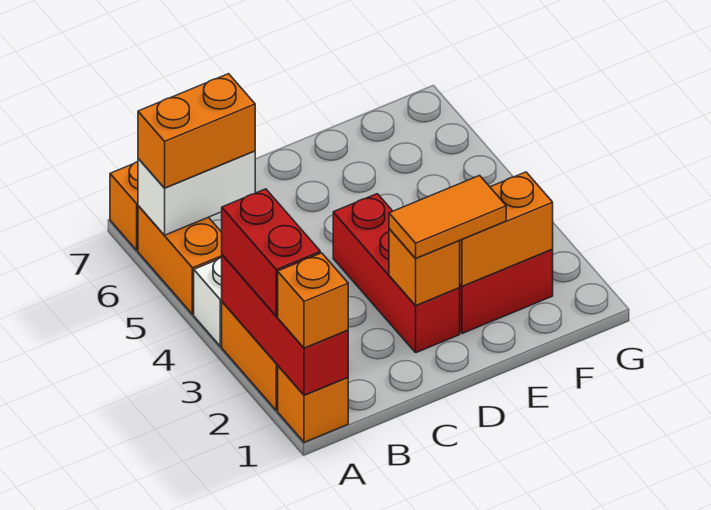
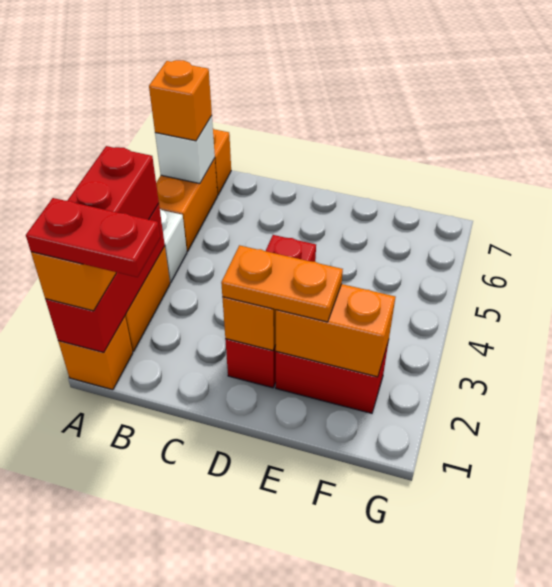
none -> red plate A1:B1 level 4
white brick A6:B6 level 2 -> white brick A6 level 2
orange brick A6:B6 level 3 -> orange brick A6 level 3
orange tile D2:E2 level 3 -> orange plate D2:E2 level 3

